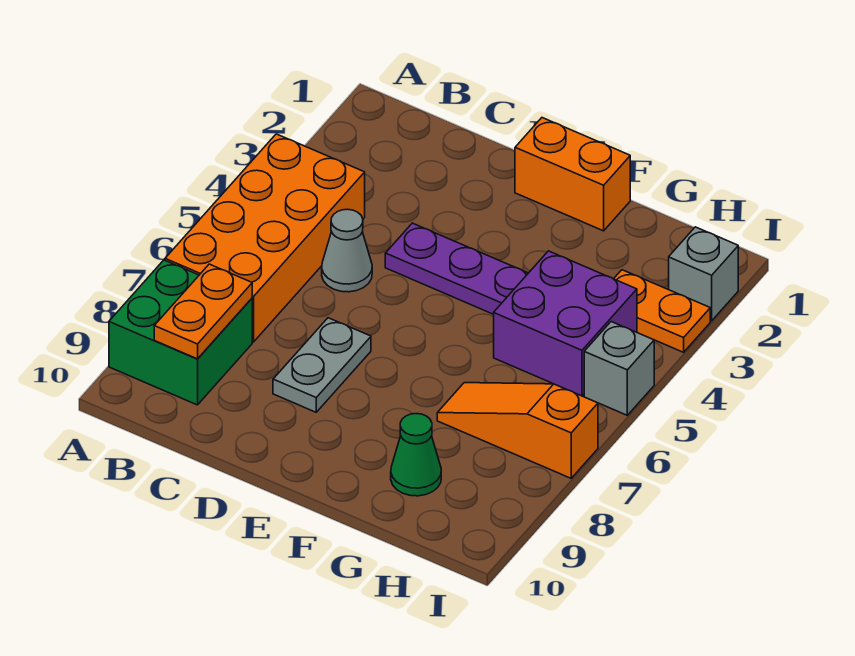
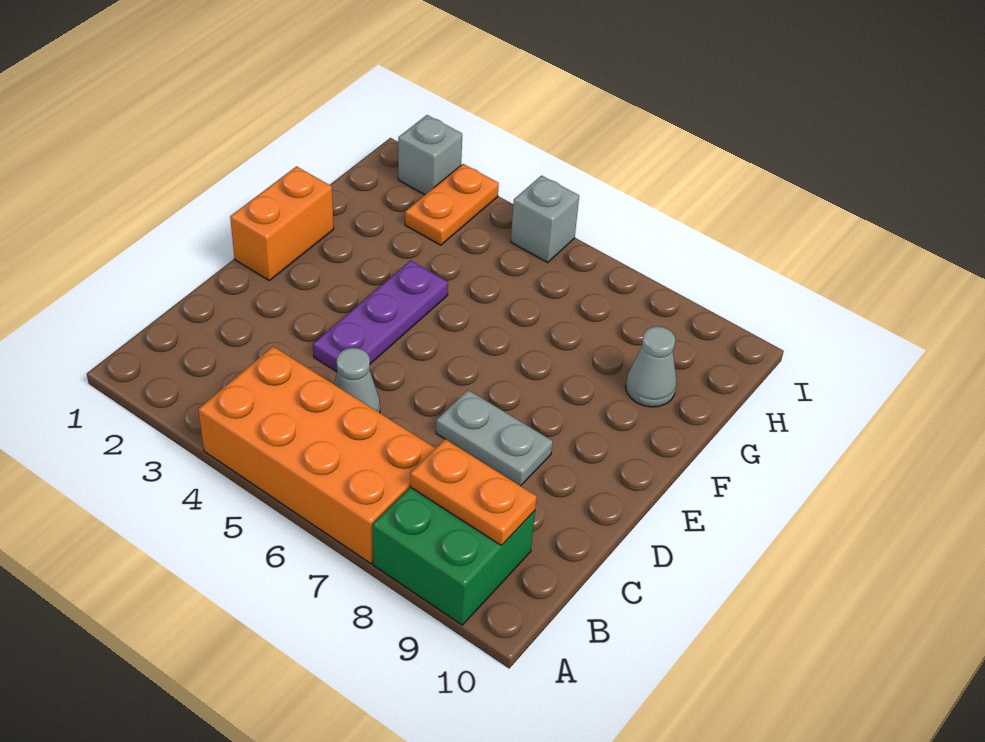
purple brick G4:H5 level 1 -> none
orange slope G7:I7 level 1 top I -> none
green cone G9 level 1 -> grey cone G9 level 1

